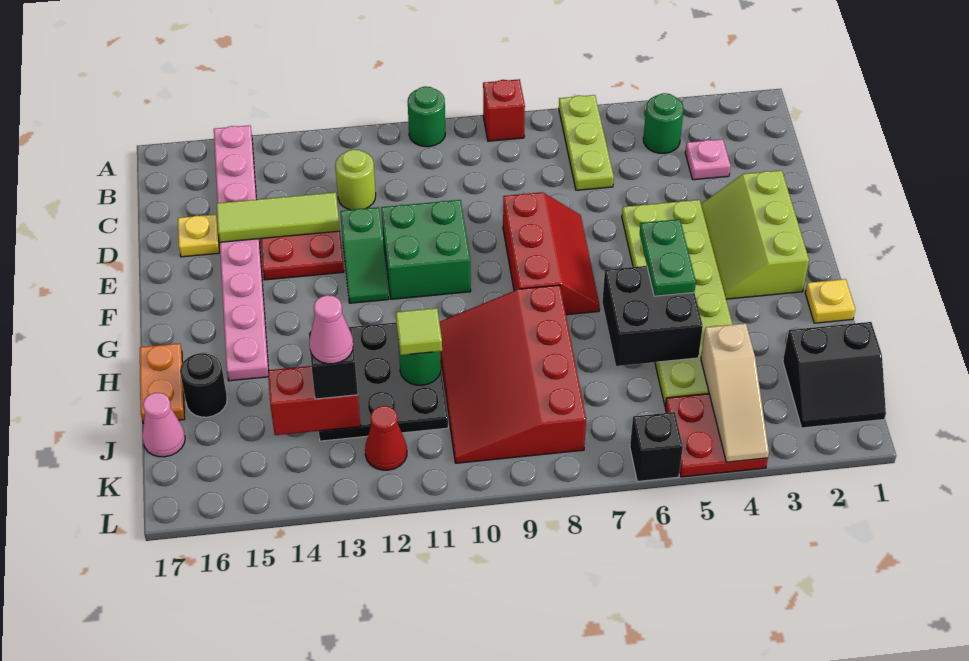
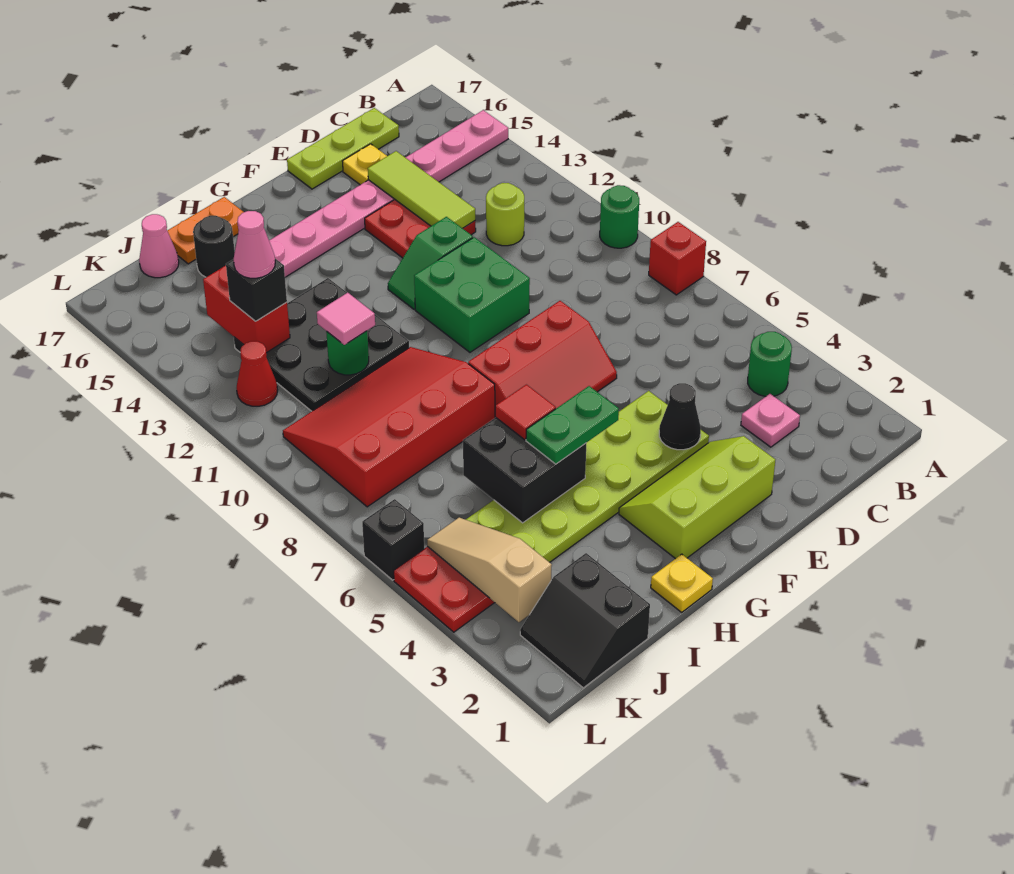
lime plate A6:C6 level 1 -> lime plate C17:E17 level 1
none -> black cone E4 level 2
none -> red tile H6 level 3
lime tile I11 level 3 -> pink tile I11 level 3
tan slope J4:L4 level 2 top J -> tan slope K3:K5 level 2 top 3

